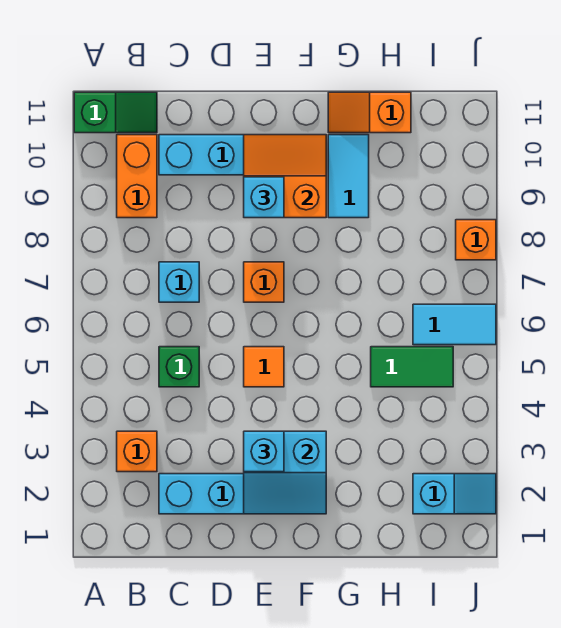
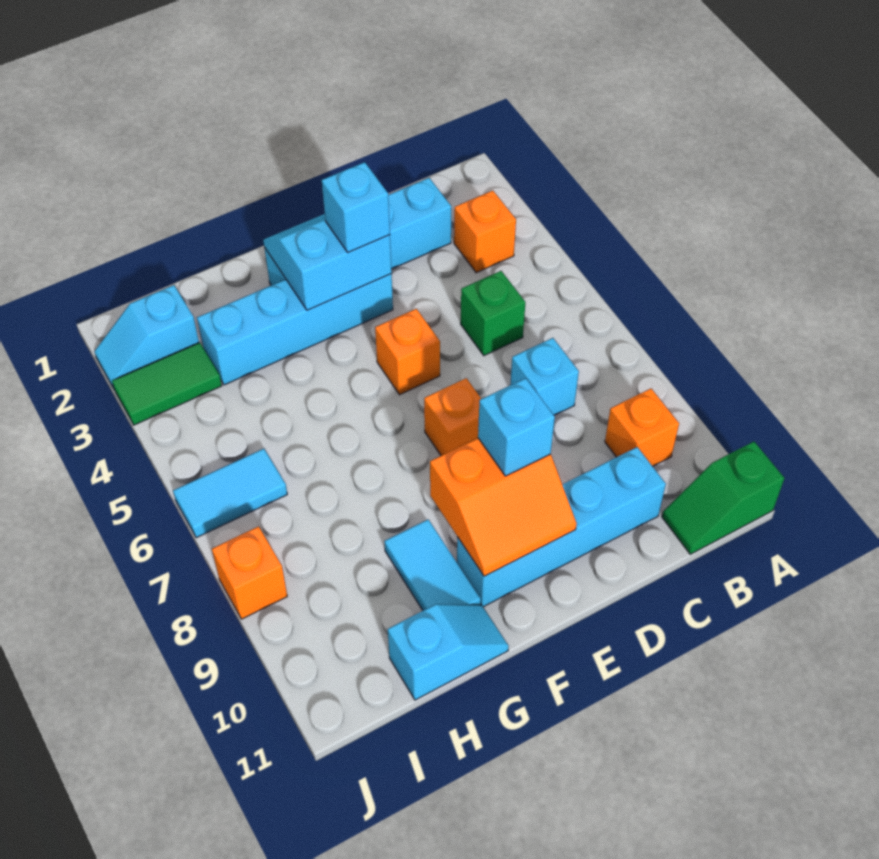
orange brick B9:B10 level 1 -> orange brick B9 level 1
none -> cyan brick E3:H3 level 1
orange tile E5 level 1 -> orange brick E5 level 1
orange slope G11:H11 level 1 top H -> cyan slope G11:H11 level 1 top H
green tile H5:I5 level 1 -> green tile I3:J3 level 1

